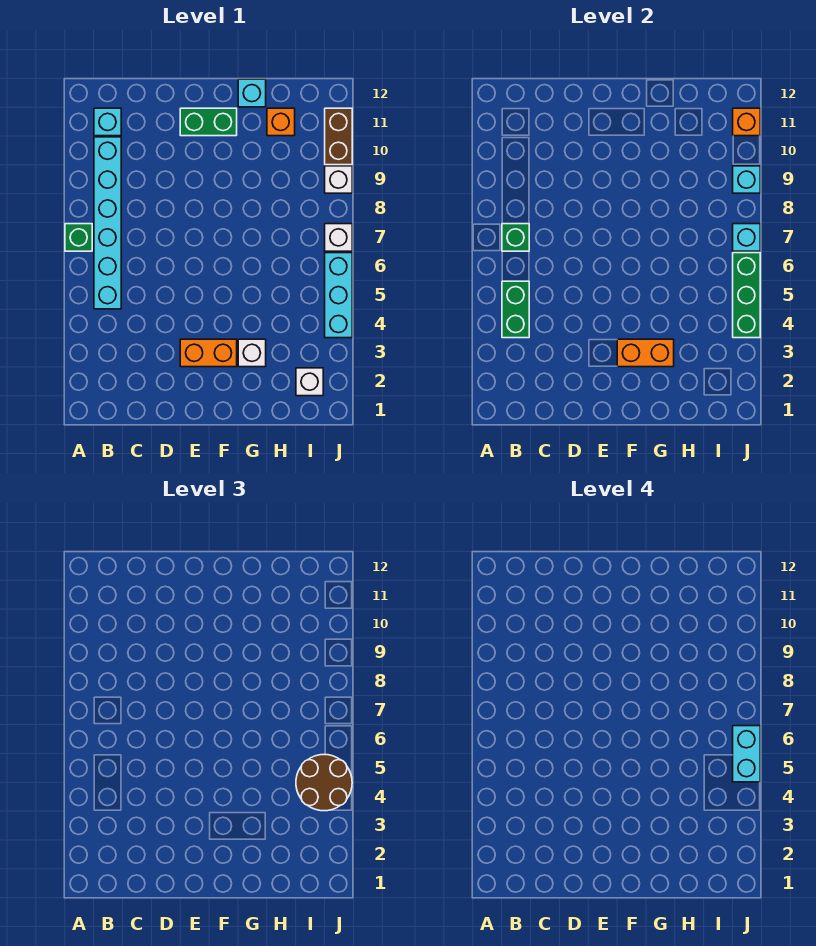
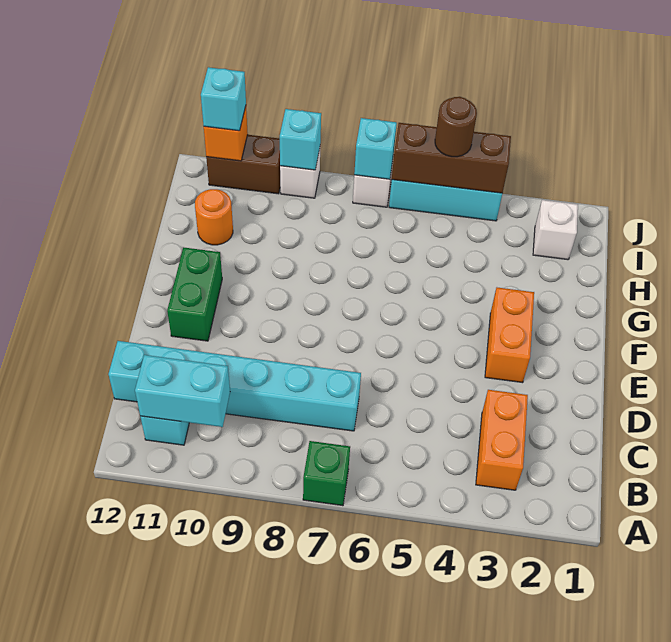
green brick B4:B5 level 2 -> none
cyan brick B5:B10 level 1 -> cyan brick C7:C12 level 1
green brick B7 level 2 -> none
orange brick F3:G3 level 2 -> orange brick B3:C3 level 1
white brick G3 level 1 -> none
cyan brick G12 level 1 -> cyan brick J11 level 3
orange brick H11 level 1 -> orange round brick H11 level 1
brown round brick I4:J5 level 3 -> brown round brick J5 level 3
green brick J4:J6 level 2 -> brown brick J4:J6 level 2
cyan brick J5:J6 level 4 -> cyan brick B10:B11 level 2

